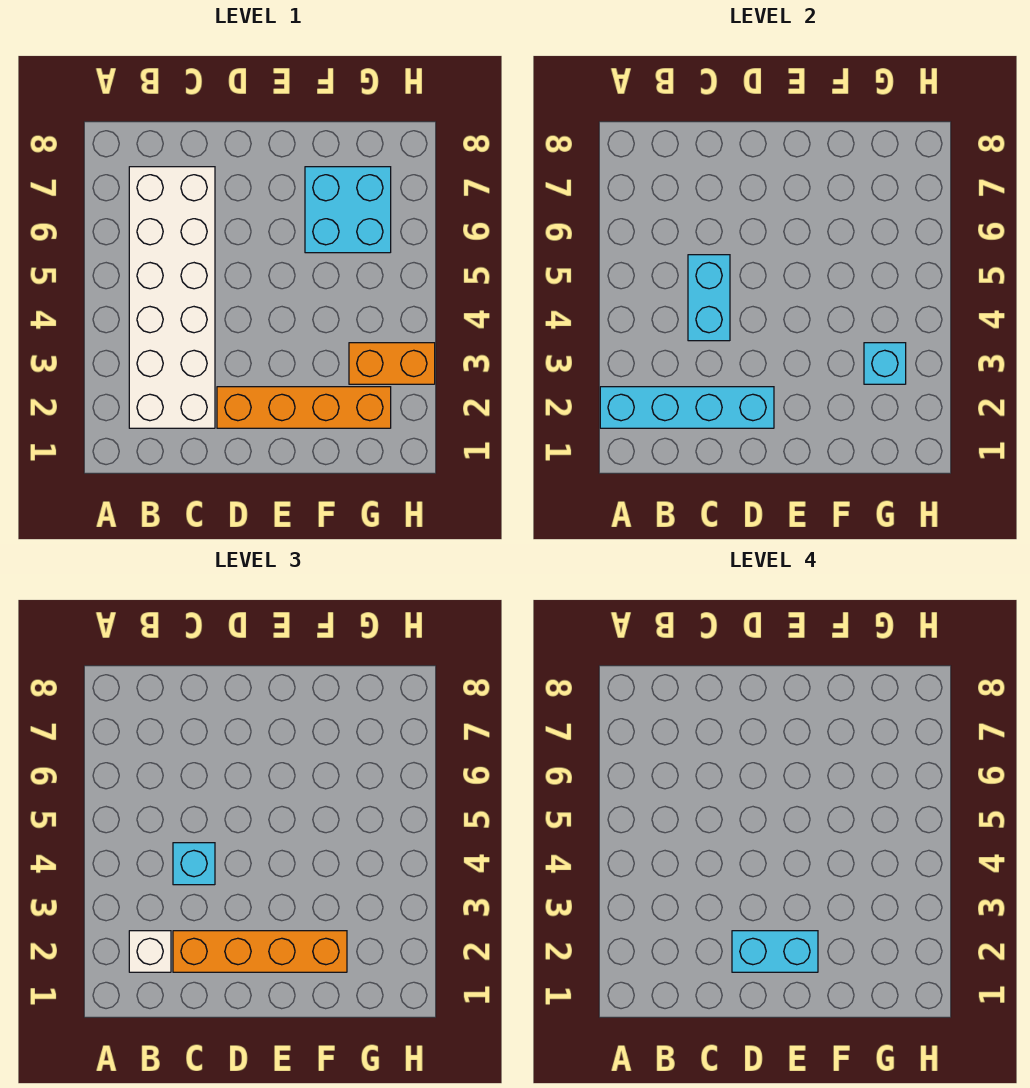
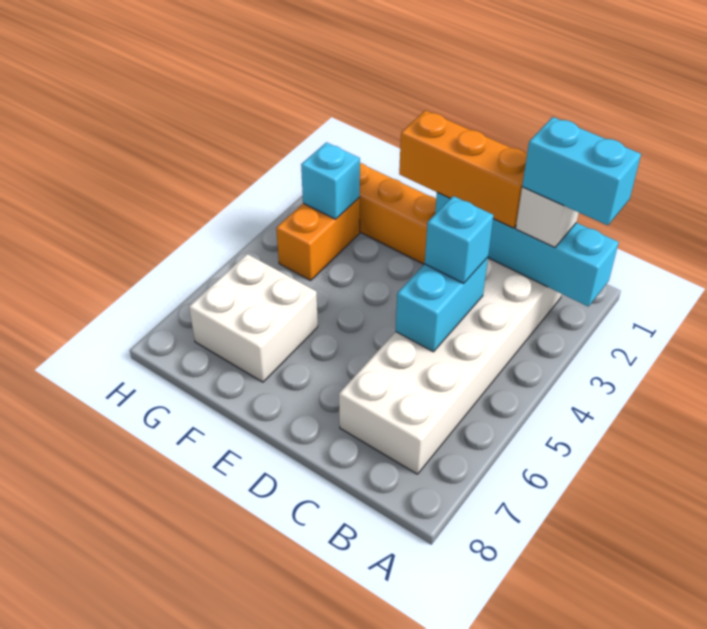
orange brick C2:F2 level 3 -> orange brick C2:E2 level 3
cyan brick D2:E2 level 4 -> cyan brick A2:B2 level 4
cyan brick F6:G7 level 1 -> white brick F6:G7 level 1
orange brick G3:H3 level 1 -> orange brick G3:G4 level 1

